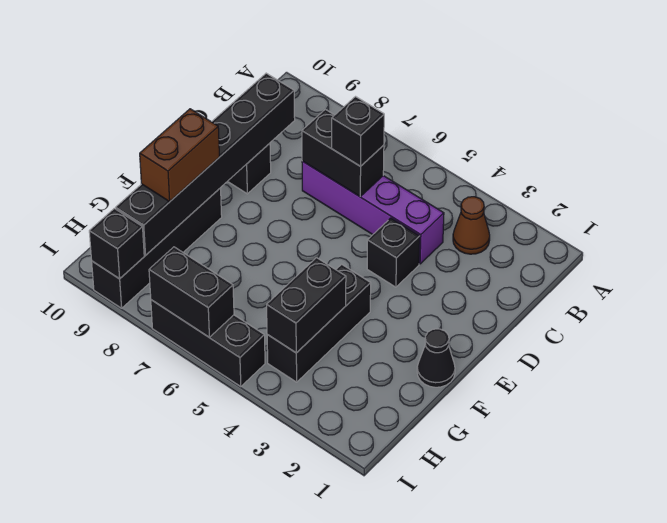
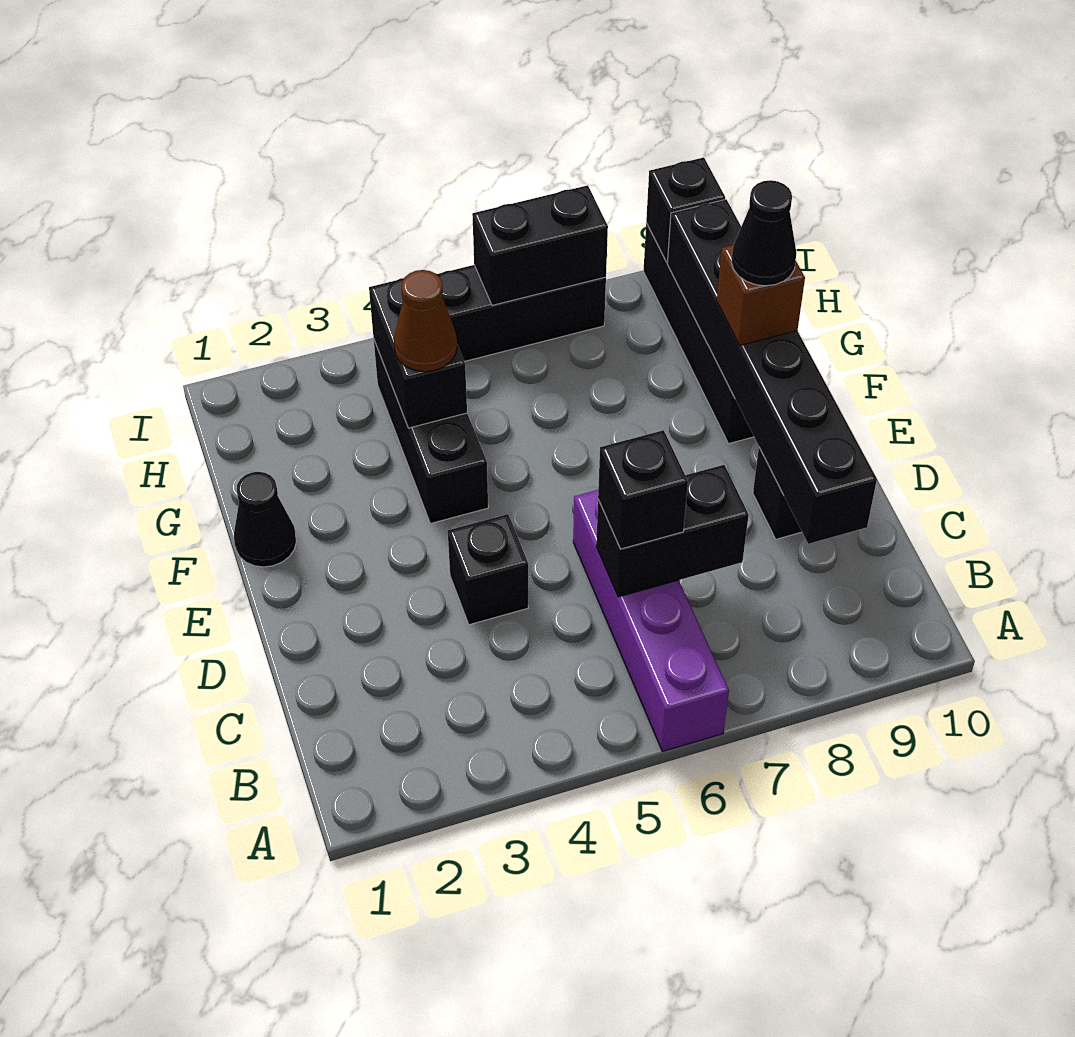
brown cone B3 level 1 -> brown cone G4 level 3
purple brick C4:C7 level 1 -> purple brick A6:D6 level 1
brown brick F9:G9 level 3 -> brown brick F9 level 3
none -> black cone F9 level 4

